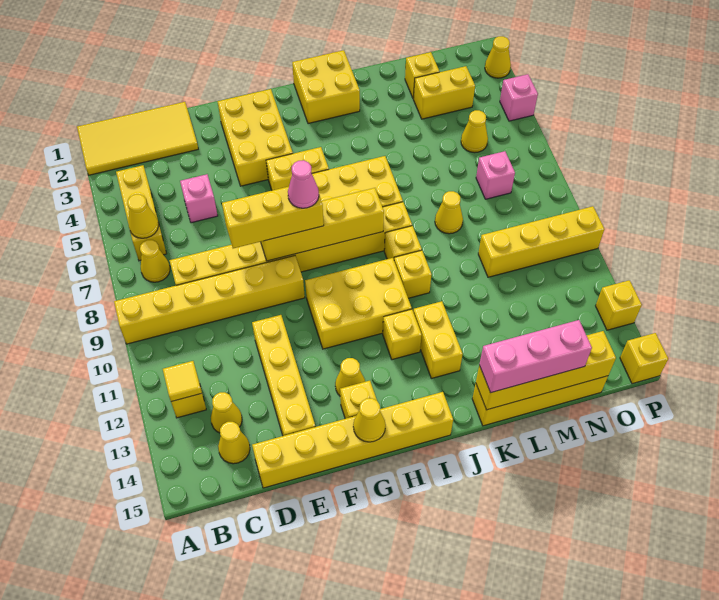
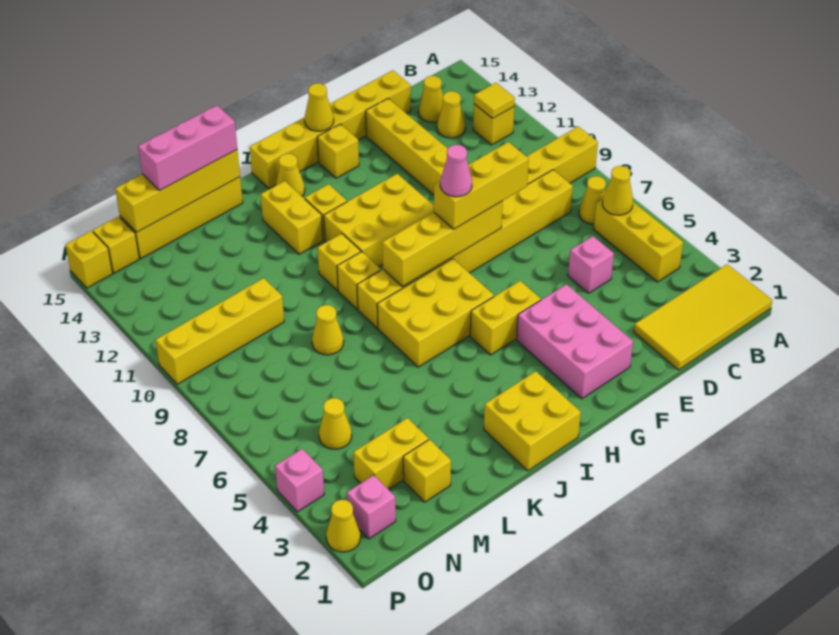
yellow brick F2:G4 level 1 -> pink brick F2:G4 level 1
yellow cone G13 level 1 -> yellow cone I14 level 1
pink brick N7 level 1 -> pink brick O2 level 1
yellow brick P13 level 1 -> yellow brick O15 level 1

